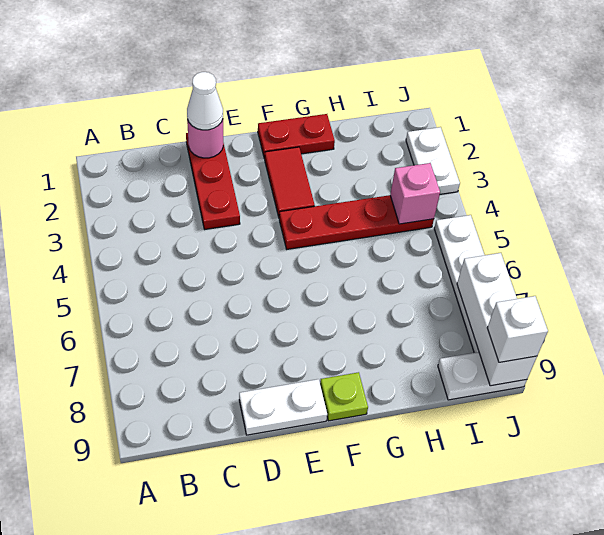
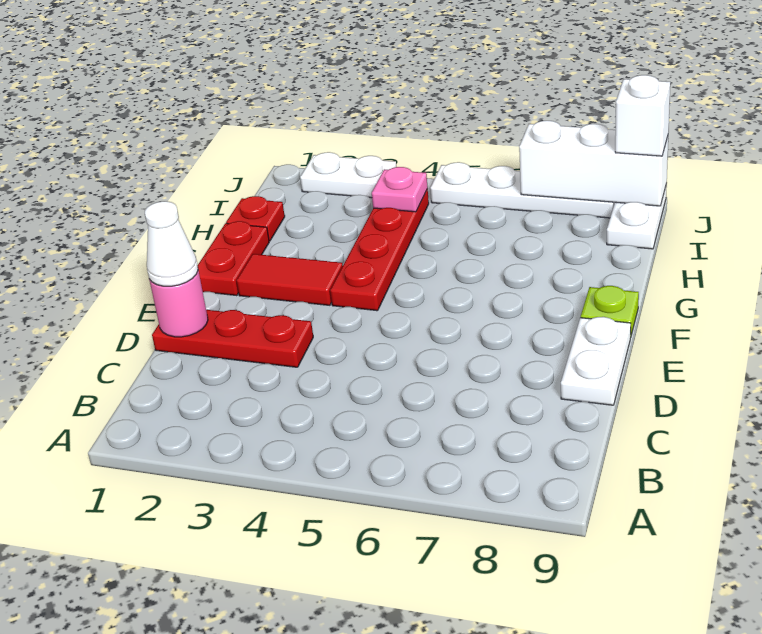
none -> red plate H1 level 1
pink brick I4 level 2 -> pink plate I4 level 2

